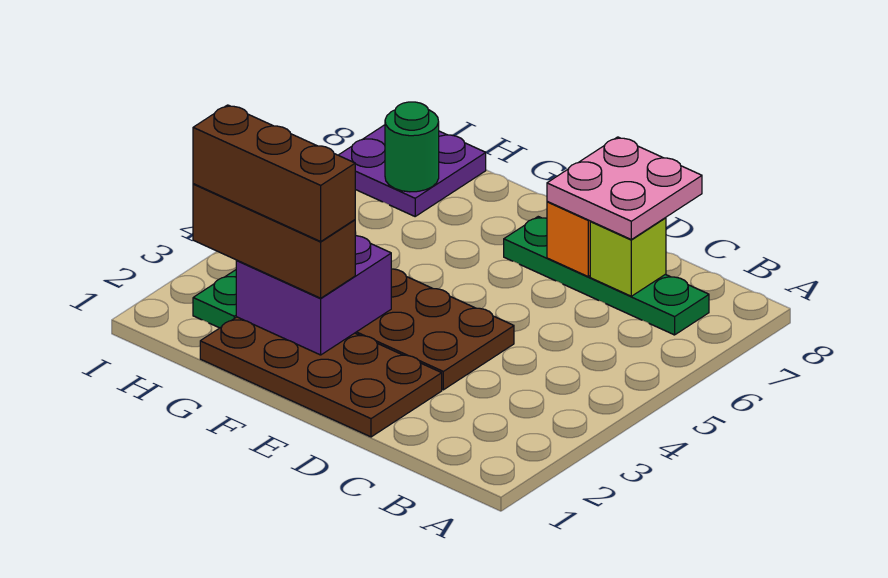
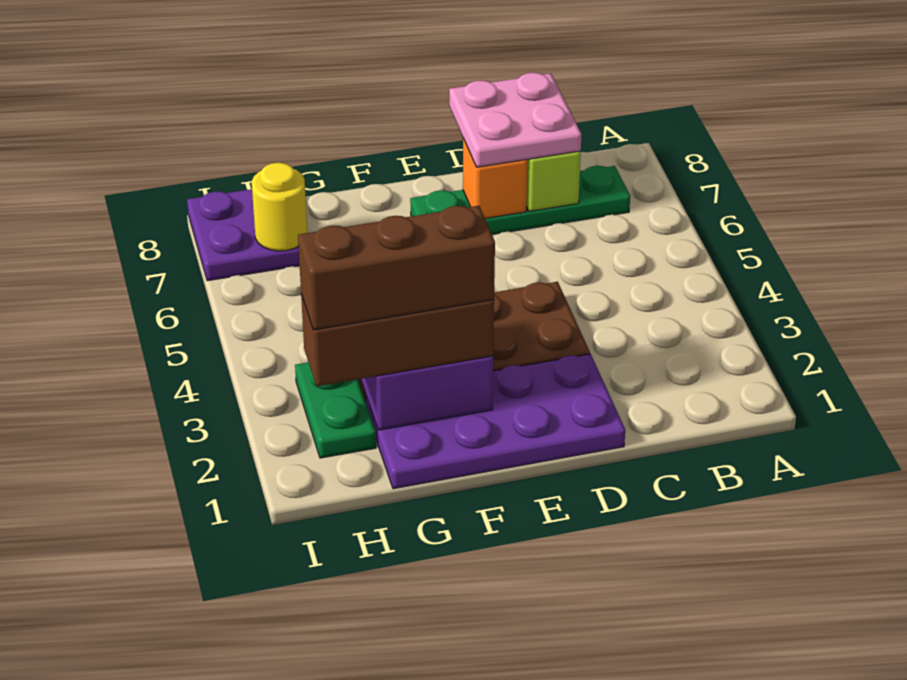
brown plate D1:G2 level 1 -> purple plate D1:G2 level 1
green round brick H7 level 2 -> yellow round brick H7 level 2

